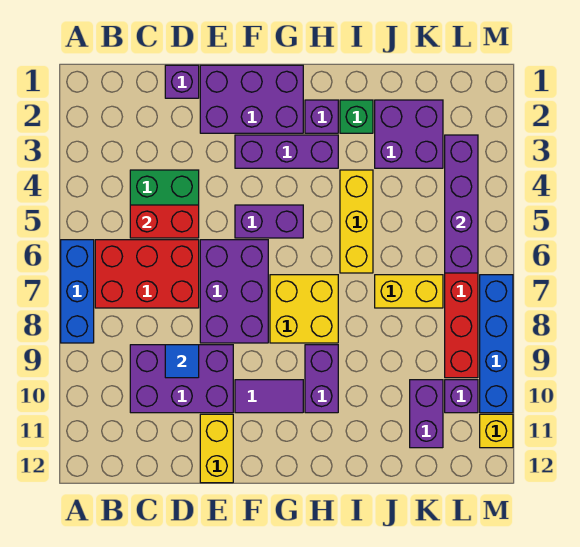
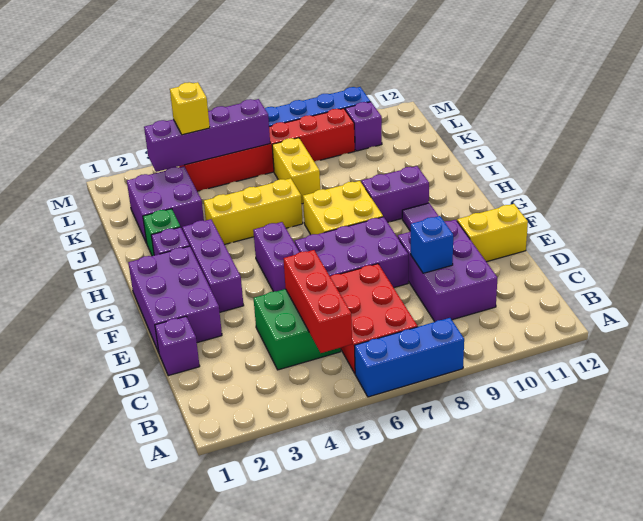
red brick C5:D5 level 2 -> red brick B5:D5 level 2
blue tile D9 level 2 -> blue brick D9 level 2
purple brick K10:K11 level 1 -> none
yellow brick M11 level 1 -> yellow brick L4 level 3

